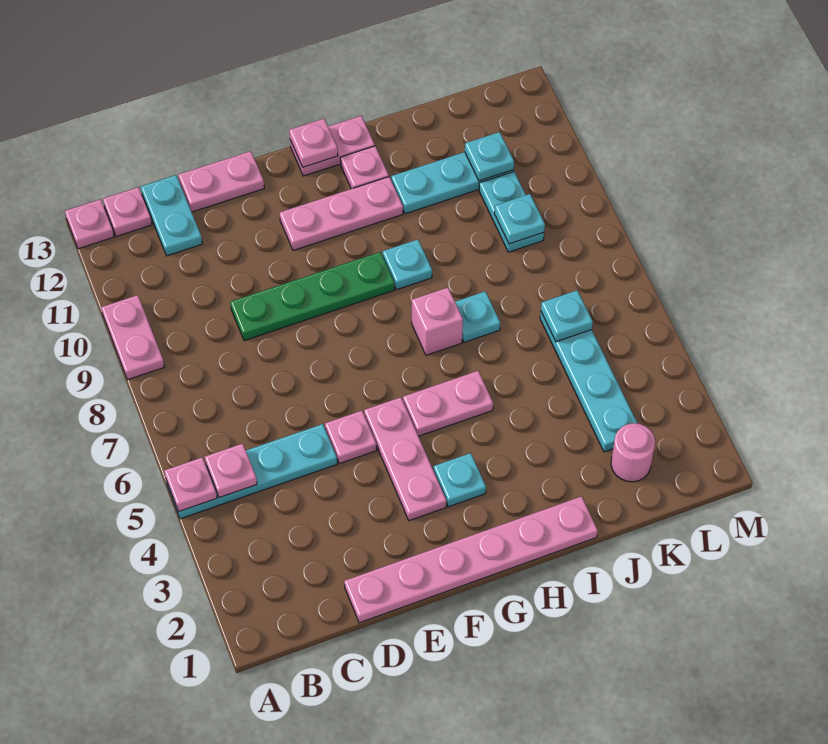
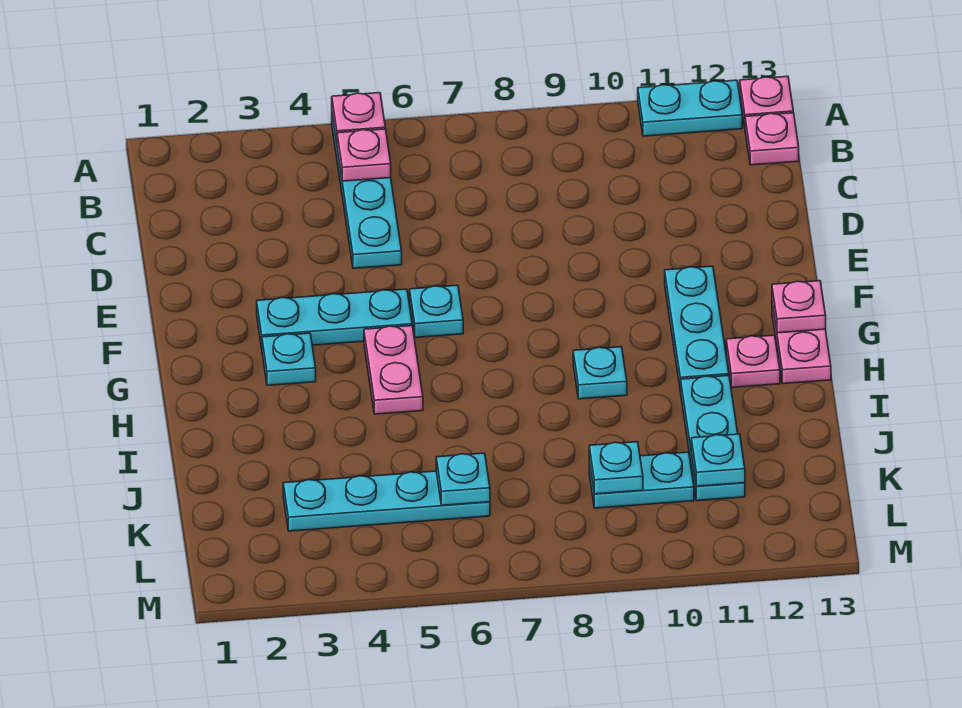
pink plate A9:A10 level 1 -> none
cyan plate C12:C13 level 1 -> cyan plate A11:A12 level 1
pink plate D1:I1 level 1 -> none
green plate D9:G9 level 1 -> none
pink plate D13:E13 level 1 -> none
pink plate E5 level 1 -> none
pink plate F3:F5 level 1 -> cyan plate F3:F5 level 1
pink plate F11:H11 level 1 -> cyan plate F11:H11 level 1
pink brick H7 level 1 -> none
cyan plate I7 level 1 -> cyan plate F6 level 1
pink round brick K2 level 1 -> none

